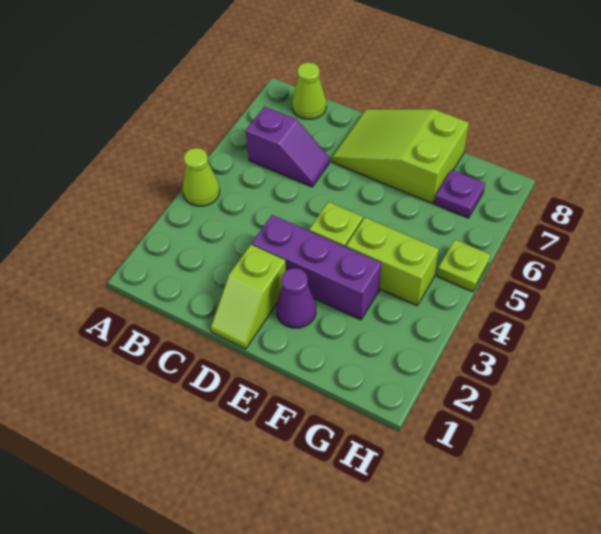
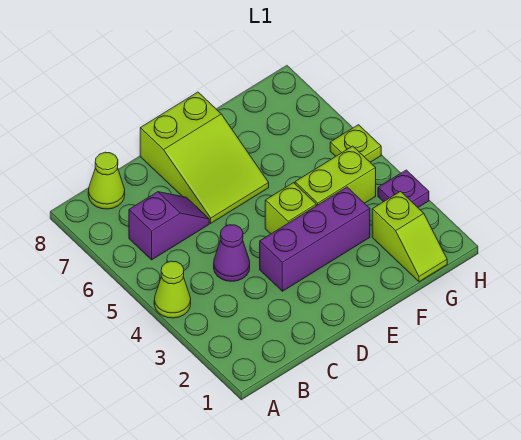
lime slope D1:D2 level 1 top 2 -> lime slope G1:G2 level 1 top 2
lime slope D7:F8 level 1 top F -> lime slope D6:E8 level 1 top 8
purple cone E2 level 1 -> purple cone C4 level 1
purple plate G7 level 1 -> purple plate H3 level 1

